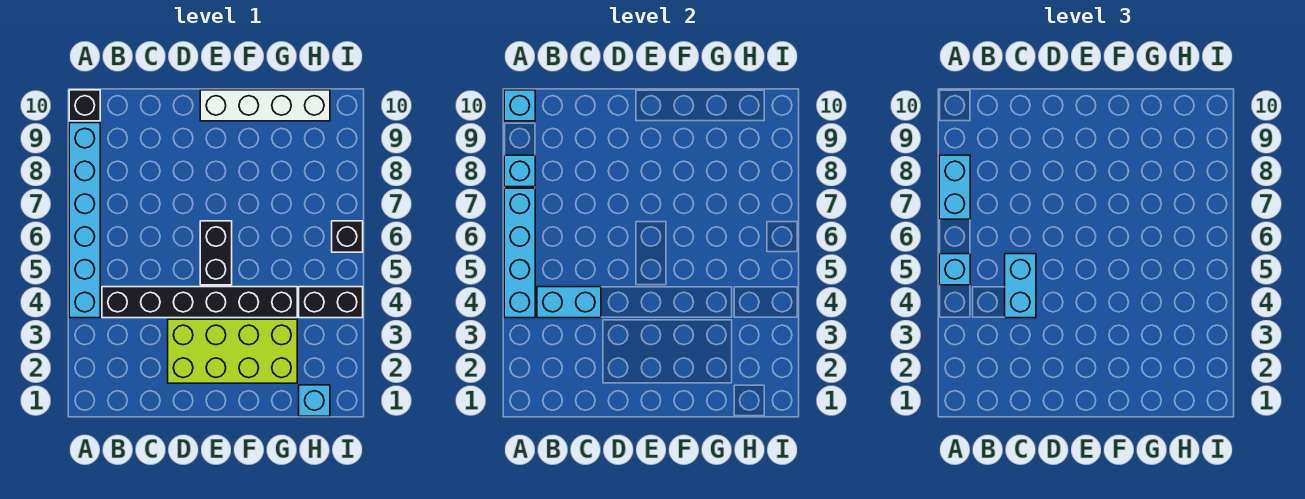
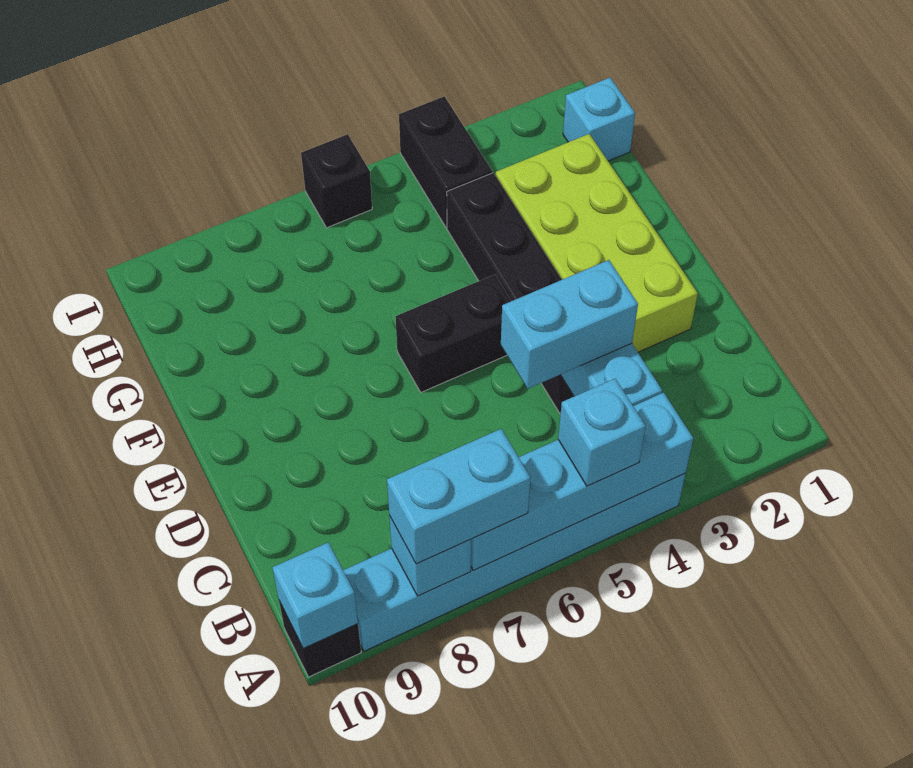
white brick E10:H10 level 1 -> none

